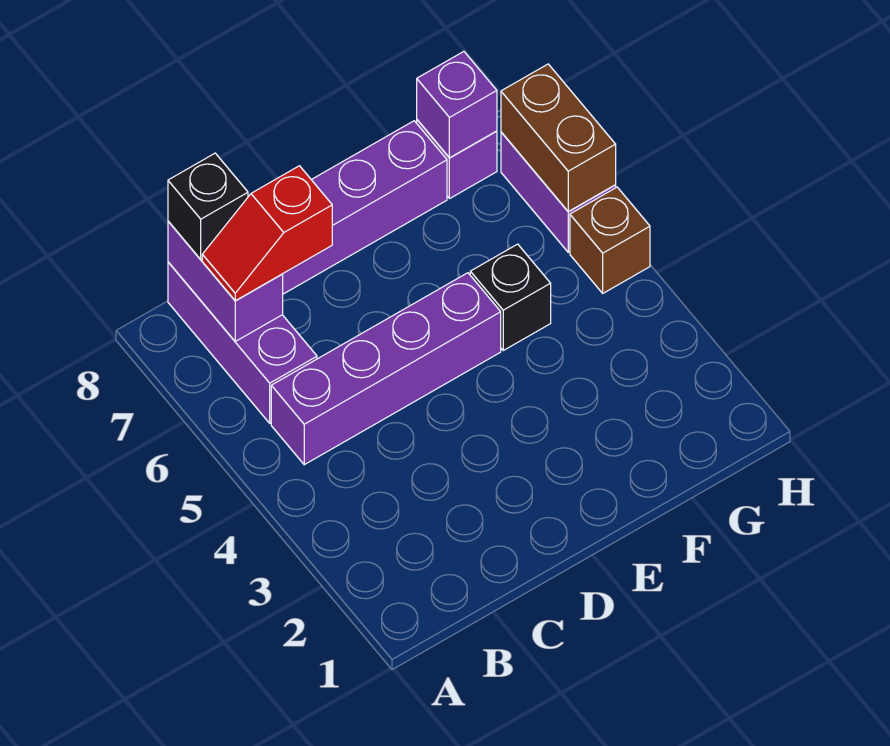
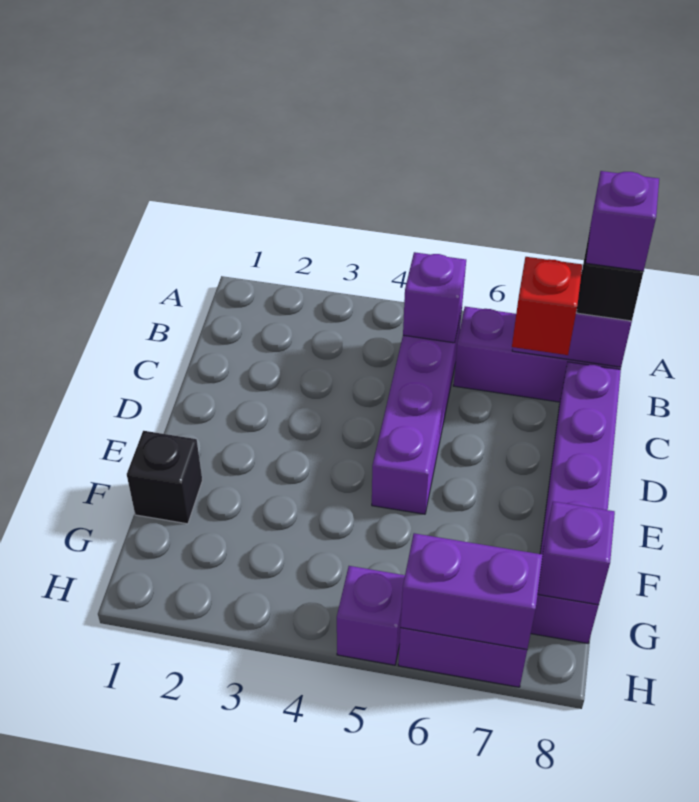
none -> purple brick B5 level 2
none -> purple brick B8 level 4
black brick F5 level 1 -> black brick F1 level 1
brown brick H5 level 1 -> purple brick H5 level 1
brown brick H6:H7 level 2 -> purple brick H6:H7 level 2

